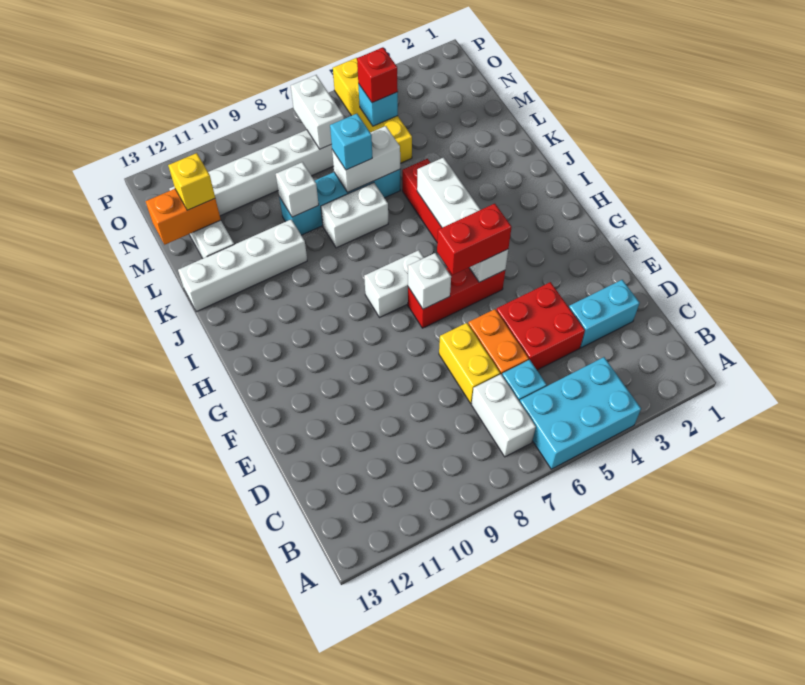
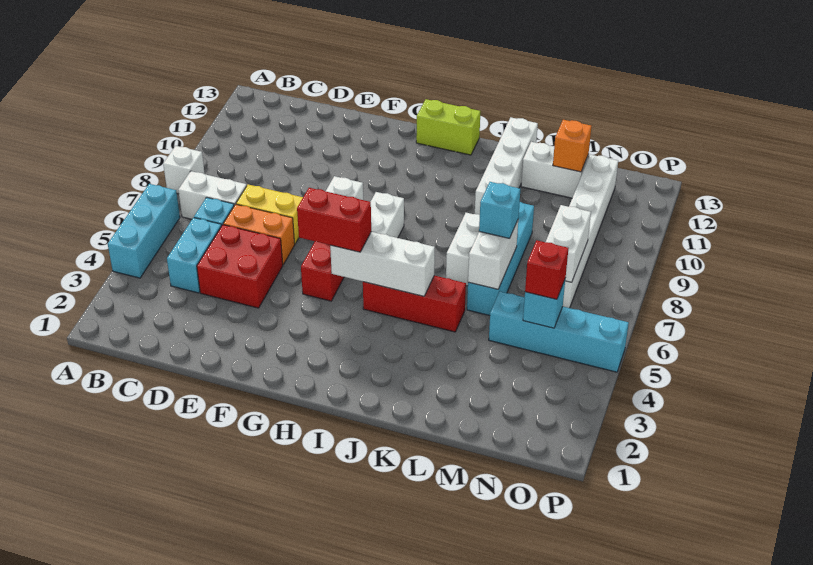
cyan brick A4:B6 level 1 -> cyan brick A4:A6 level 1
cyan brick D2:D3 level 1 -> cyan brick C4:C5 level 1
white brick G5:J5 level 2 -> white brick H5:J5 level 2
red brick G5:G6 level 3 -> red brick G5:H5 level 3
none -> lime brick H13:I13 level 1
white brick L9 level 2 -> white brick A8 level 1
yellow brick M5:P5 level 1 -> cyan brick M5:P5 level 1
orange brick M12:M13 level 2 -> orange brick M12 level 2
yellow brick M12 level 3 -> none
white brick N7:O7 level 2 -> white brick N7:N8 level 2

